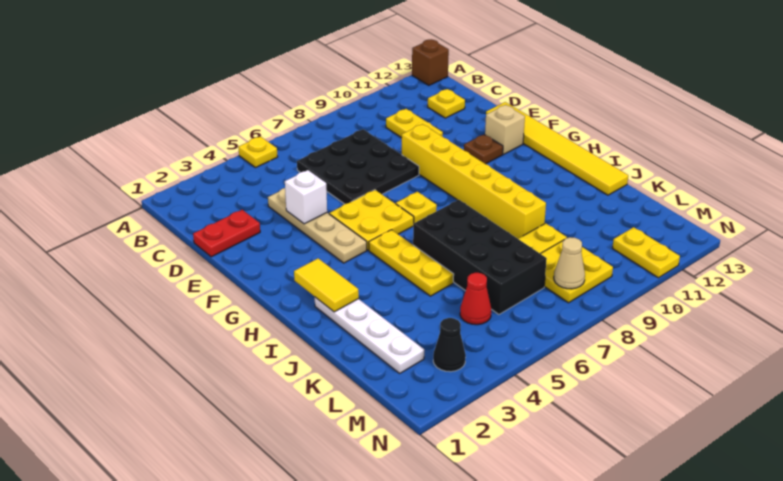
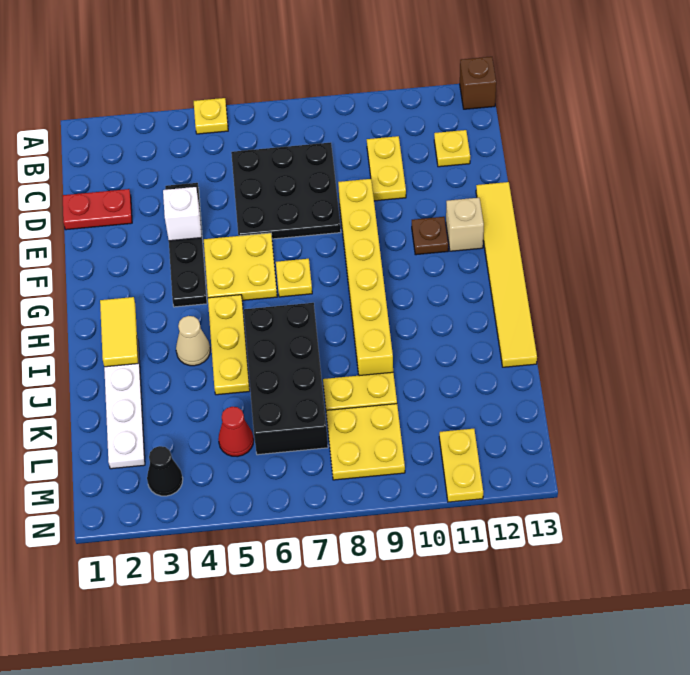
tan plate D4:G4 level 1 -> black plate D4:G4 level 1
tan cone M8 level 2 -> tan cone I4 level 1

